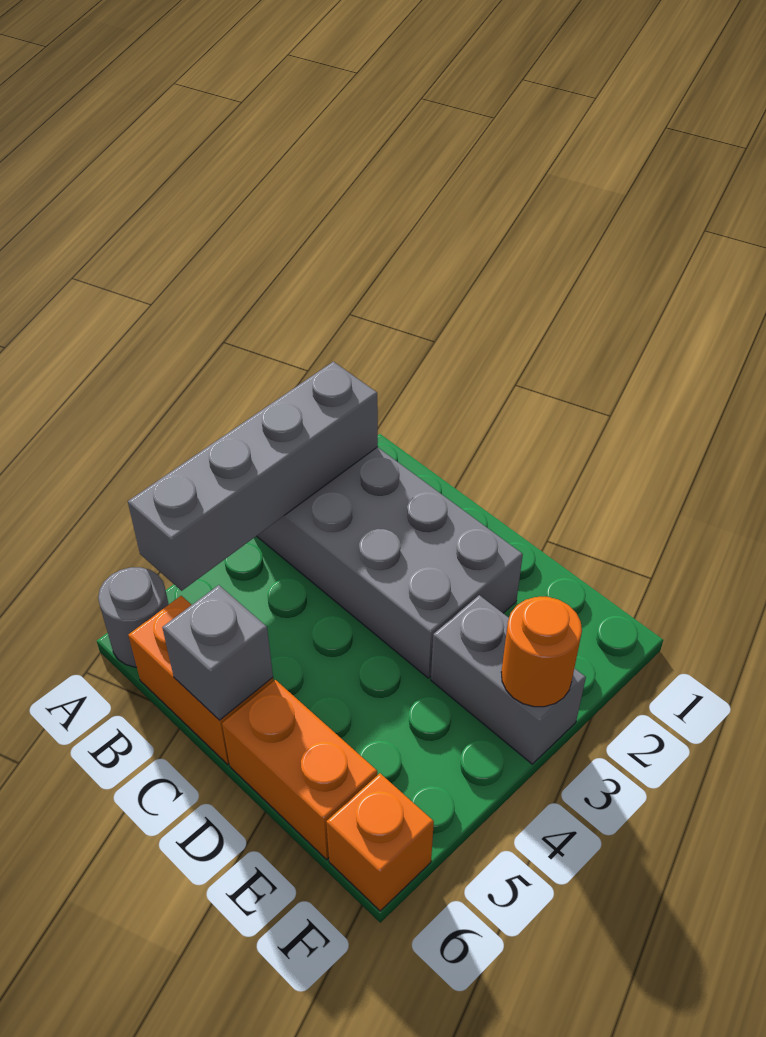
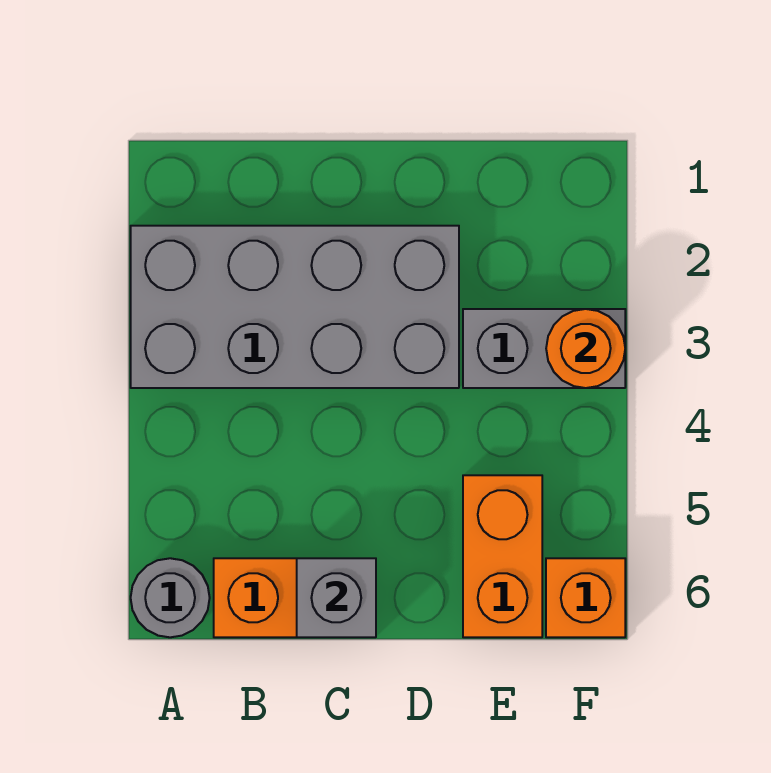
grey brick A2:A5 level 2 -> none
orange brick D6:E6 level 1 -> orange brick E5:E6 level 1

